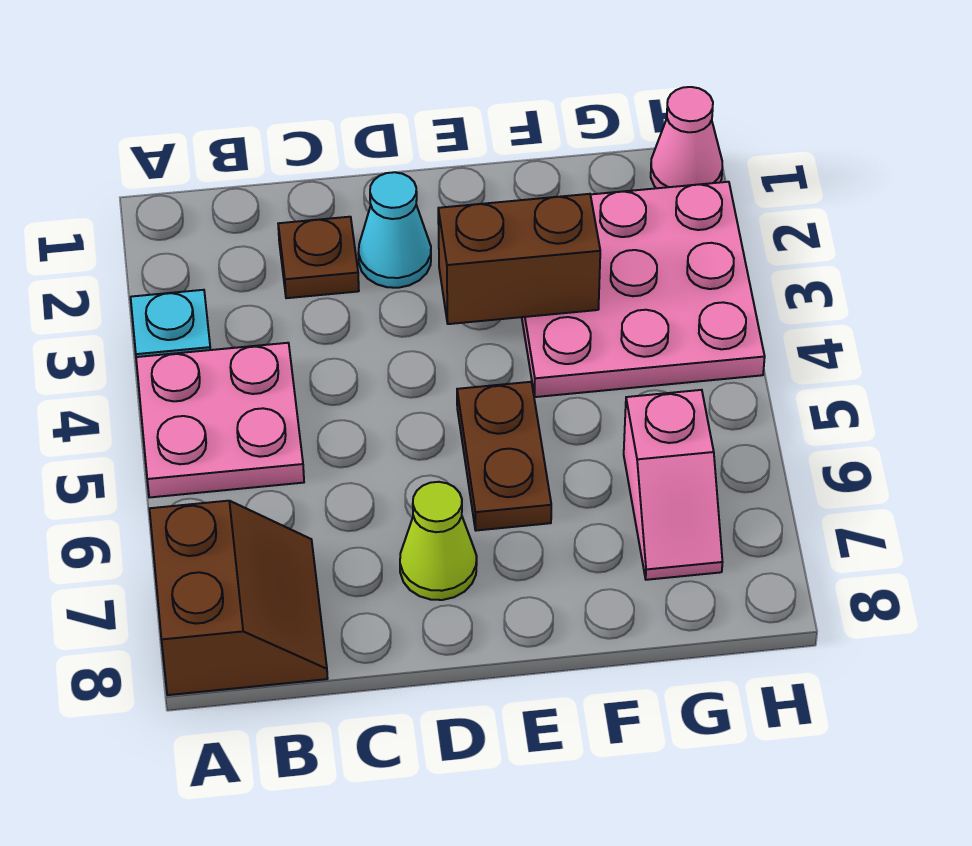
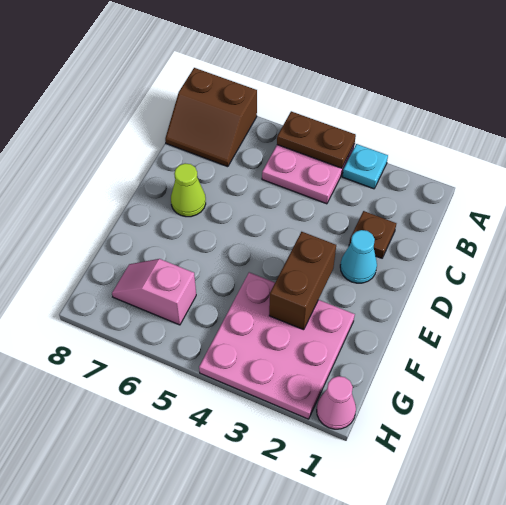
brown plate E5:E6 level 1 -> brown plate A4:A5 level 2

